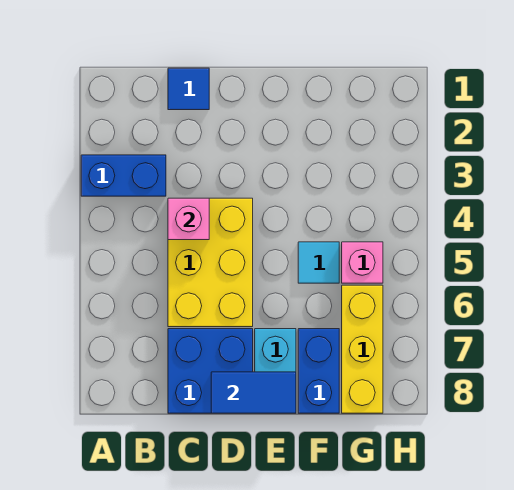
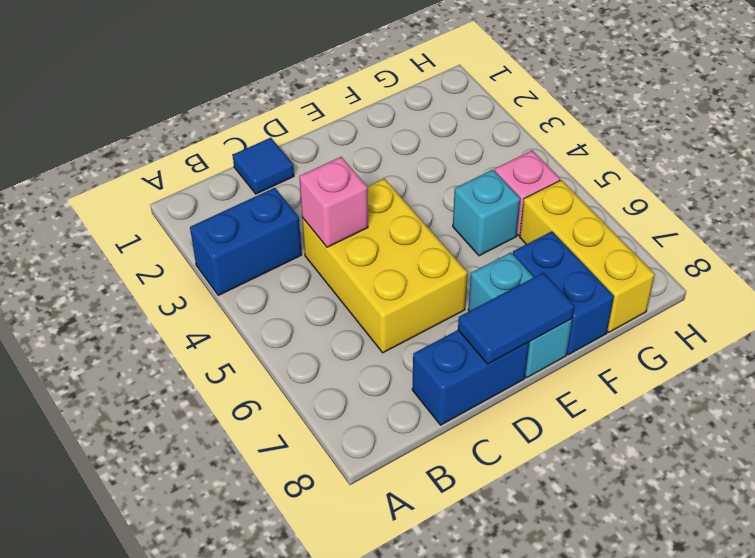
blue brick C7:D8 level 1 -> blue brick C8:D8 level 1
cyan tile F5 level 1 -> cyan brick F5 level 1

